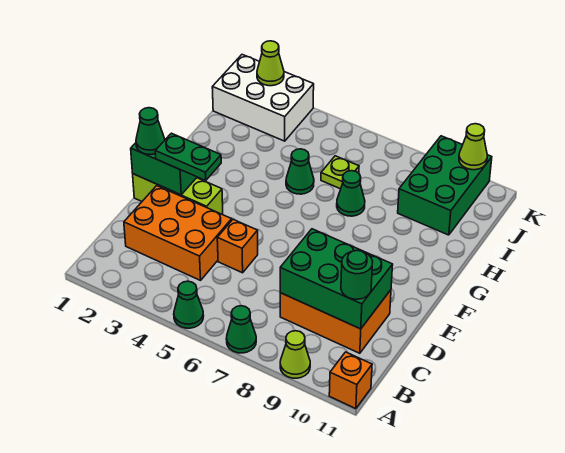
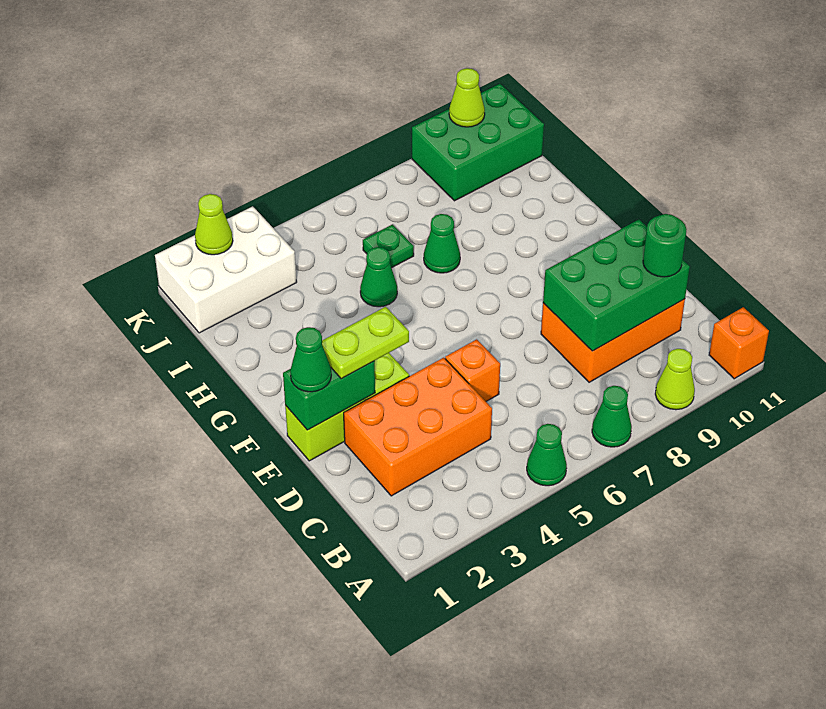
green plate E2:E3 level 3 -> lime plate E2:E3 level 3
lime plate I6 level 1 -> green plate I6 level 1
green brick I9:K10 level 1 -> green brick J9:K11 level 1

